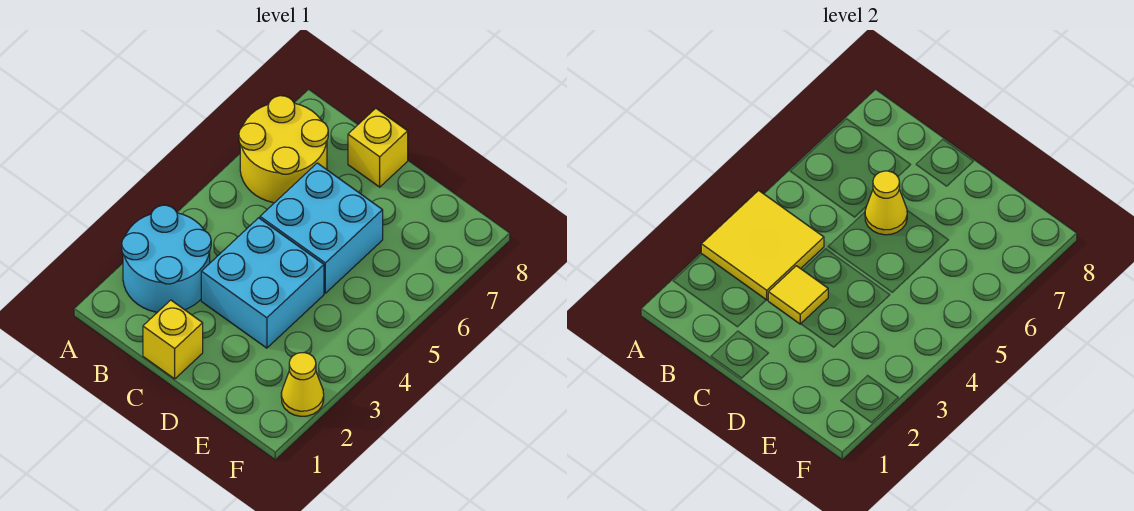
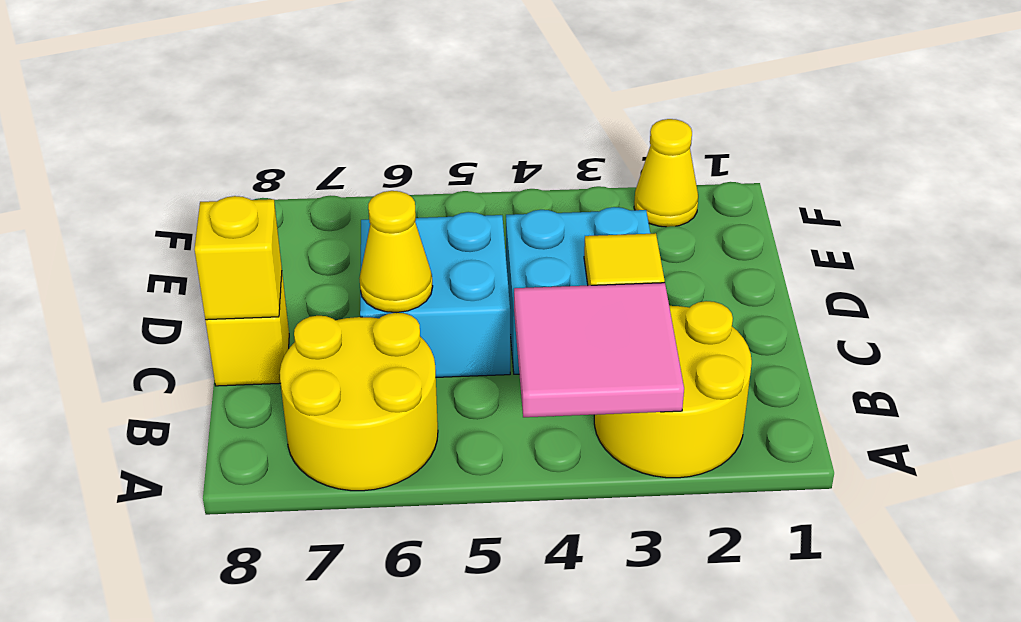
cyan round brick A2:B3 level 1 -> yellow round brick A2:B3 level 1
yellow tile A3:B4 level 2 -> pink tile A3:B4 level 2
yellow brick C1 level 1 -> yellow brick C8 level 2

